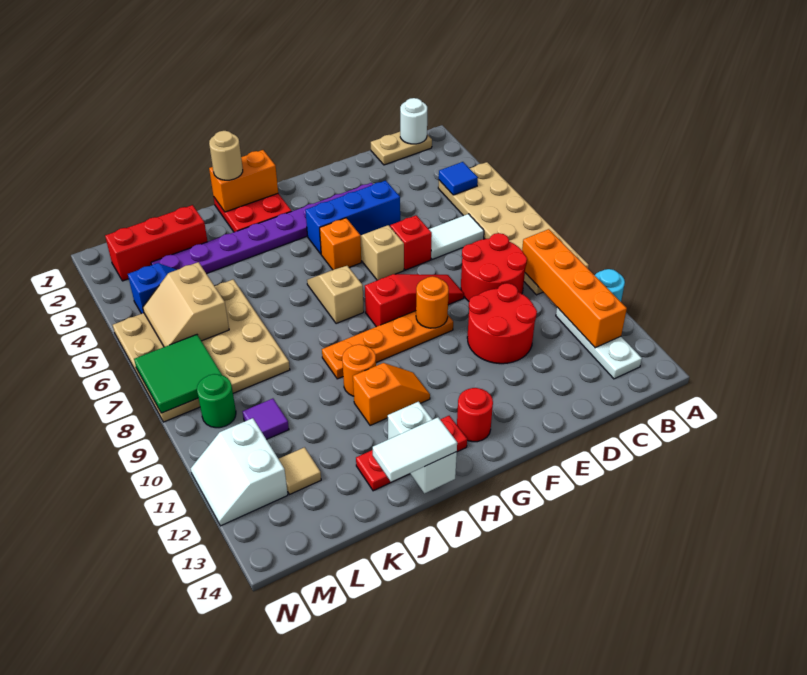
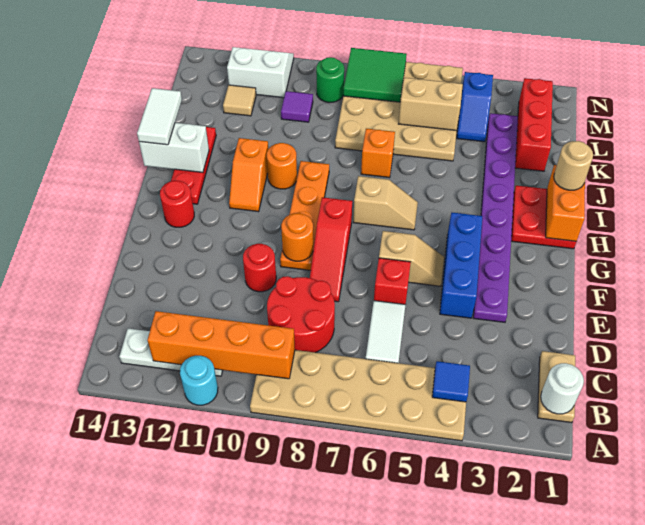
red round brick D10:E11 level 1 -> red round brick E10 level 1
orange brick G5 level 1 -> orange brick J7 level 1

